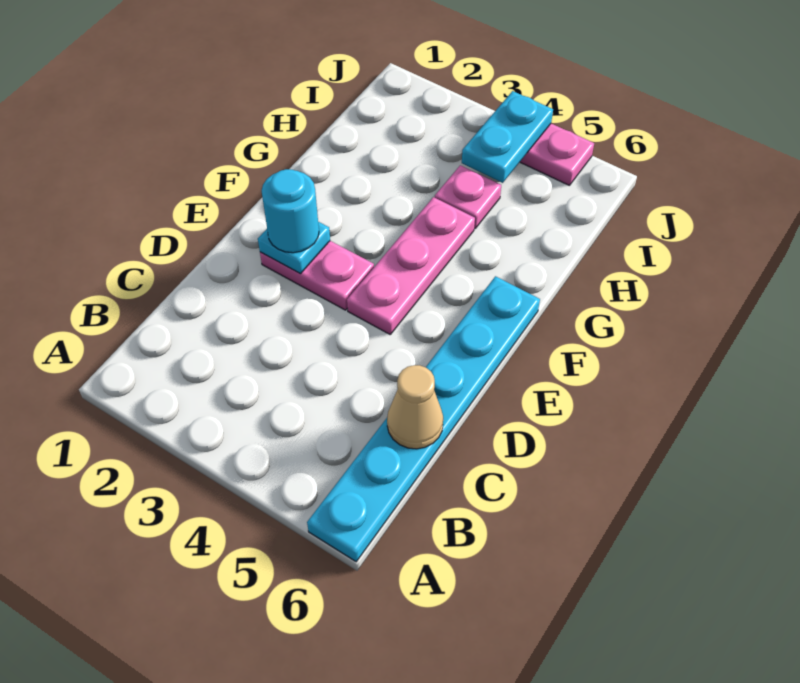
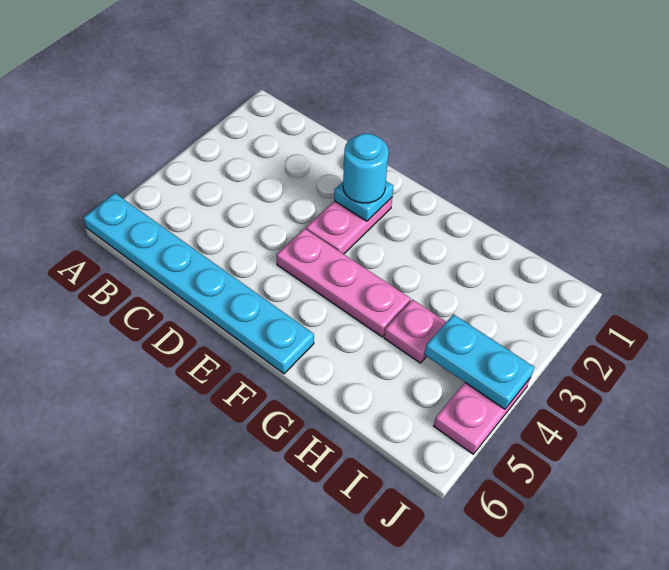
tan cone C6 level 2 -> none

